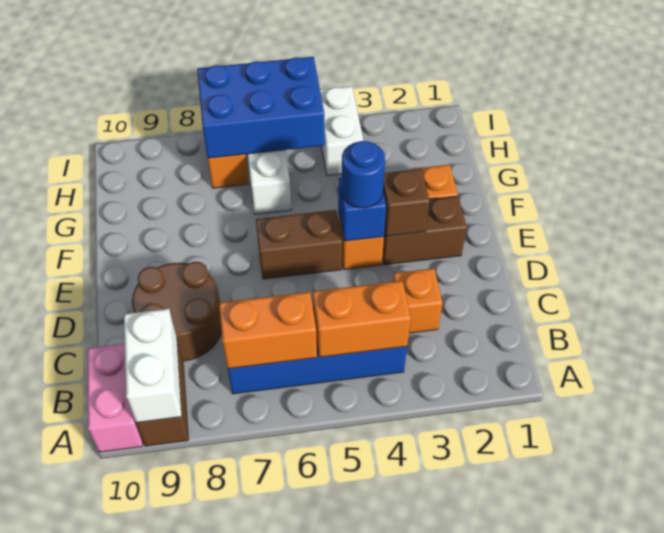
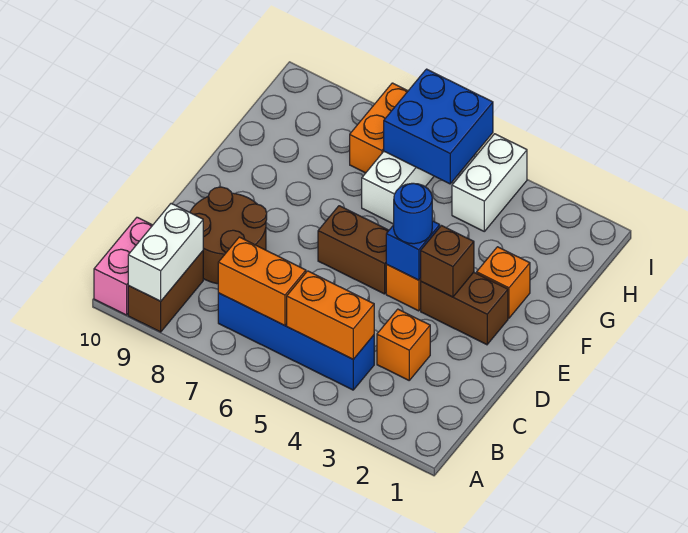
blue brick H5:I7 level 2 -> blue brick H5:I6 level 2

